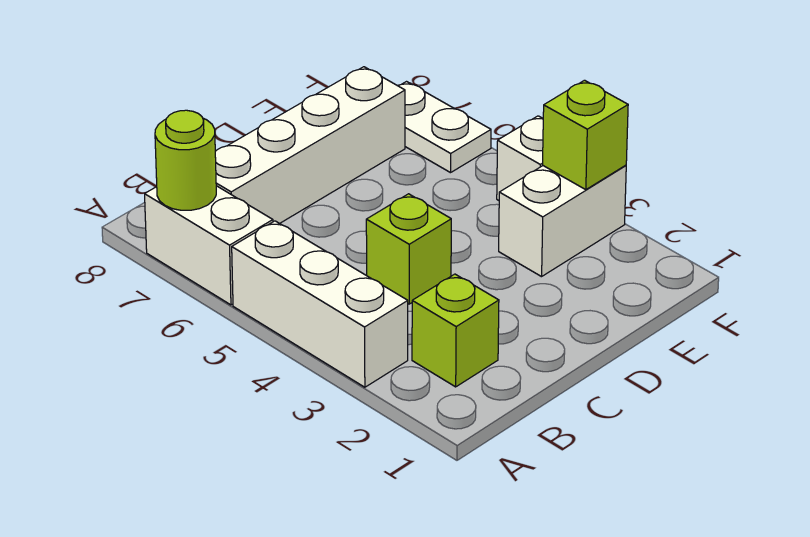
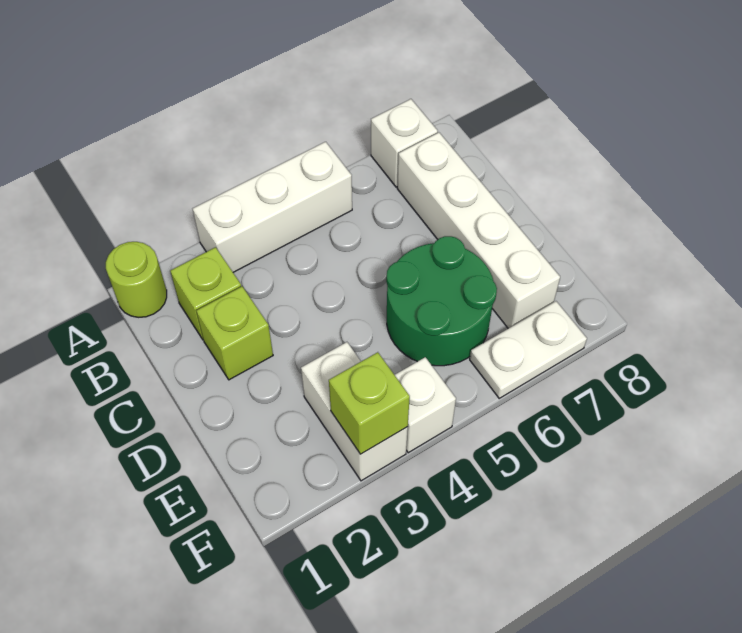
white brick A6:A7 level 1 -> white brick A7 level 1
lime round brick A7 level 2 -> lime round brick A1 level 1
lime brick C4 level 1 -> lime brick C2 level 1
none -> green round brick D5:E6 level 1

